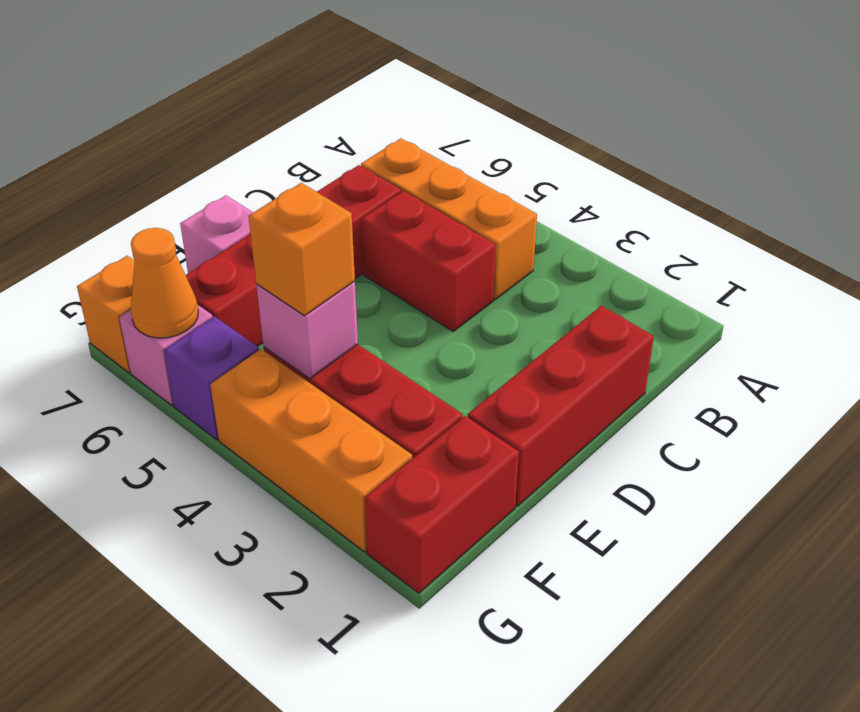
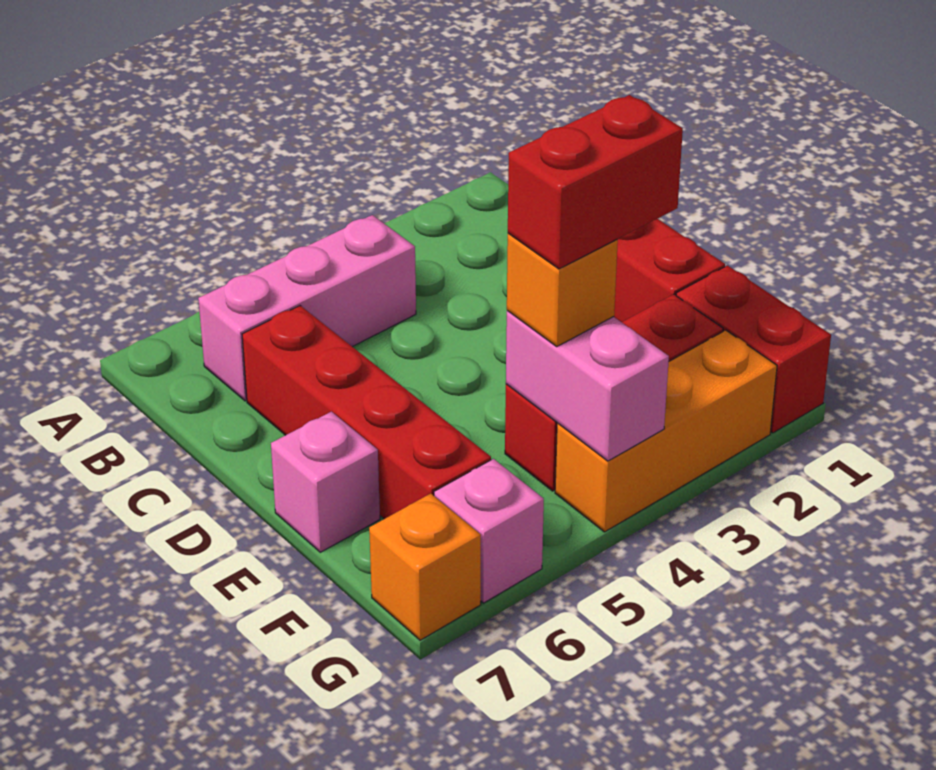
orange brick B4:B6 level 1 -> pink brick B4:B6 level 1
red brick C4:C5 level 1 -> red brick F3:F4 level 4
pink brick F4 level 2 -> pink brick F4:G4 level 2
purple brick G5 level 1 -> none
orange cone G6 level 2 -> none

